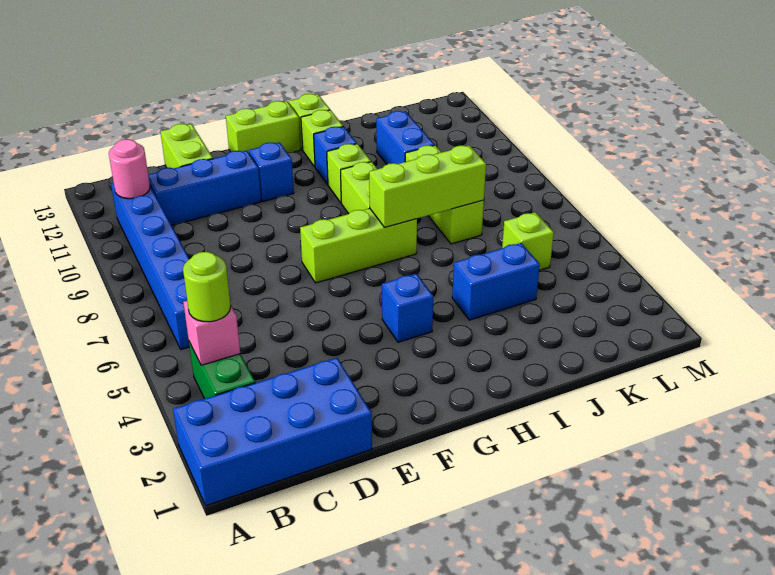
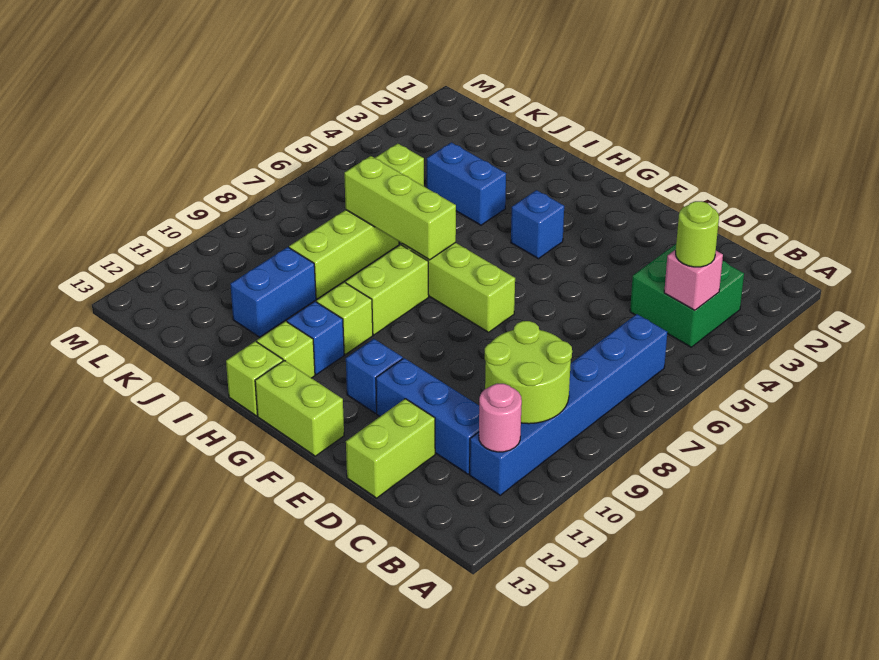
blue brick A1:D2 level 1 -> none
green brick B3:B4 level 1 -> green brick B3:C4 level 1
none -> lime round brick B9:C10 level 2

